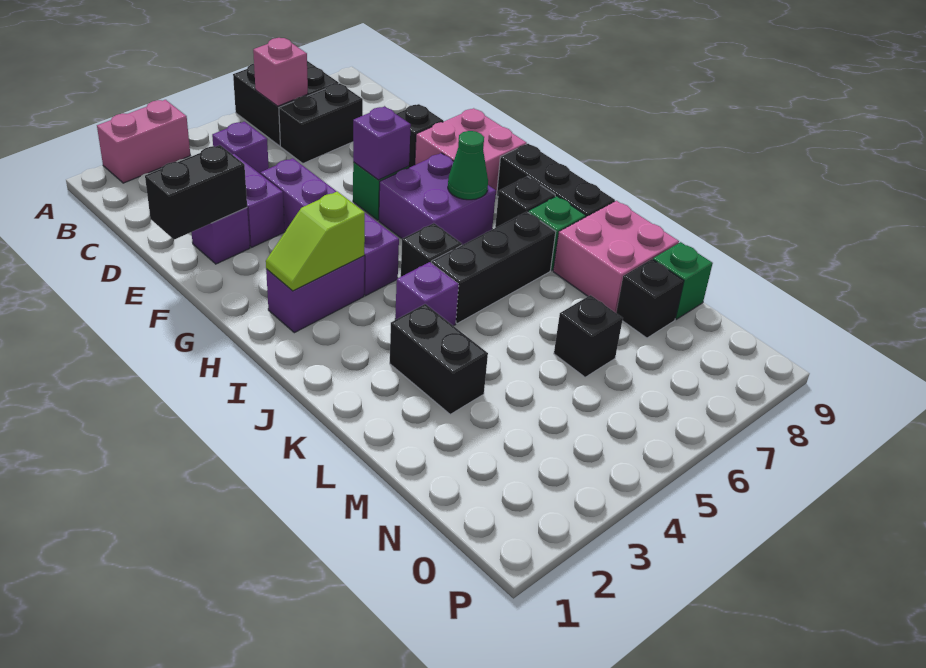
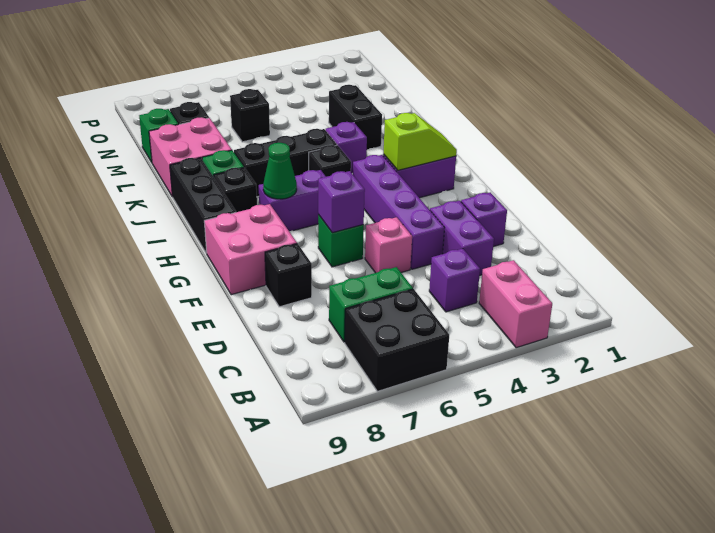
pink brick A2:A3 level 1 -> pink brick A3:B3 level 1
pink brick B6 level 2 -> pink brick E5 level 1
black brick C6:C7 level 1 -> green brick C6:C7 level 1
black brick E1:E2 level 2 -> none
purple brick G6:H7 level 1 -> purple brick H6:H7 level 1

